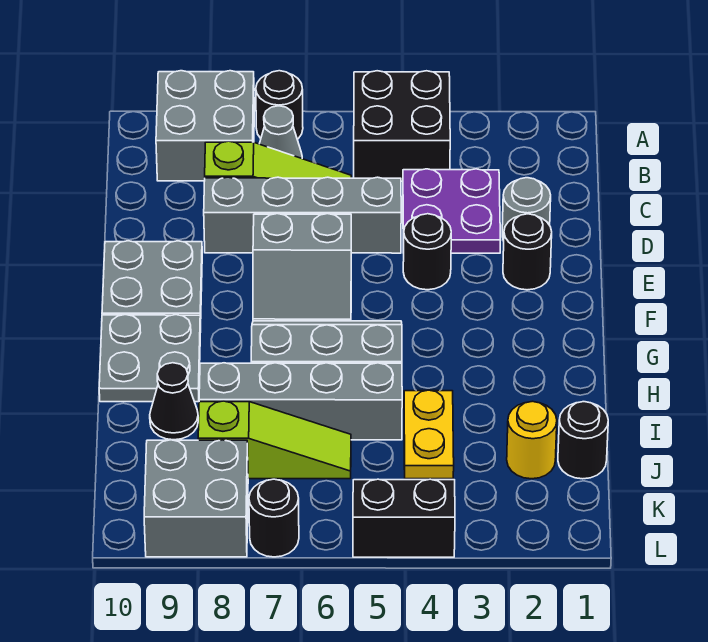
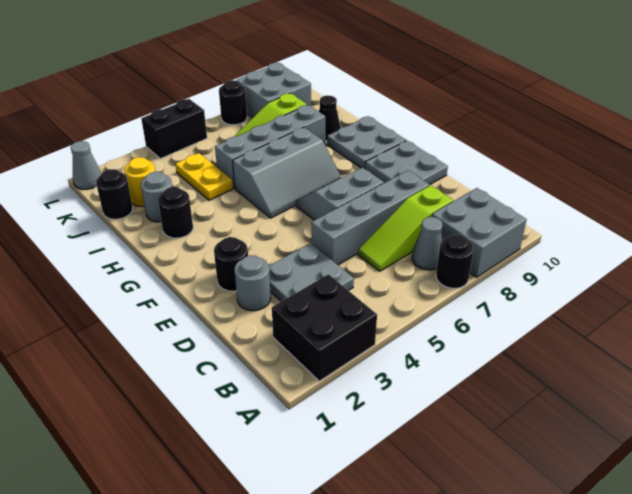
black brick A4:B5 level 1 -> black brick A2:B3 level 1
purple plate C3:D4 level 1 -> grey plate C3:D4 level 1
black round brick E4 level 1 -> black round brick H2 level 1
none -> grey round brick I2 level 1
none -> grey cone L1 level 1

